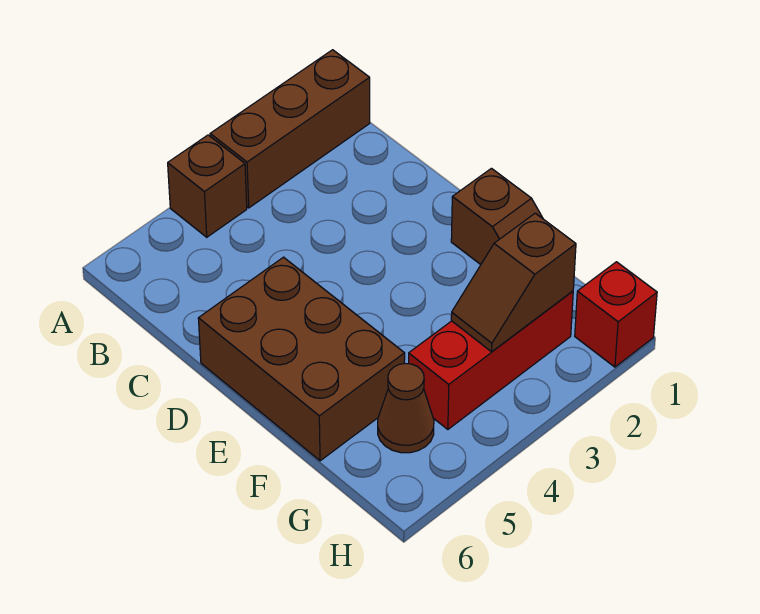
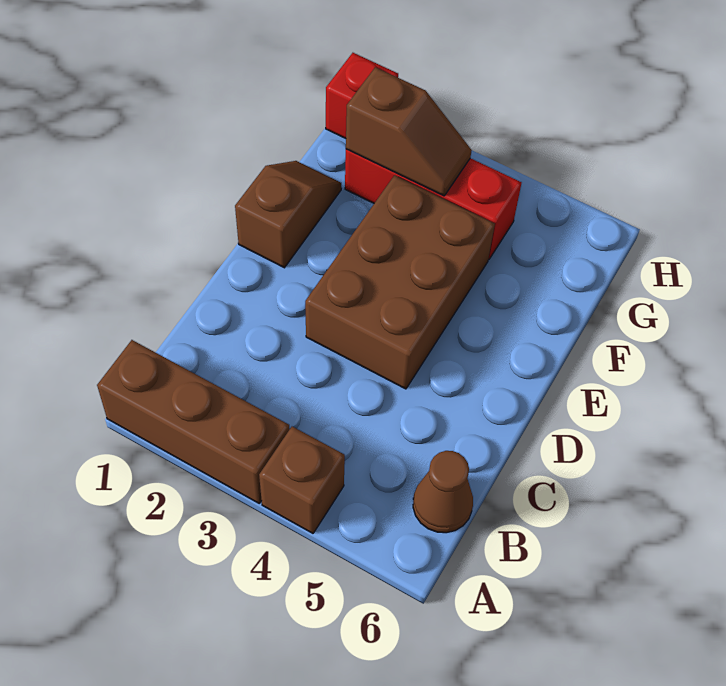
brown brick D5:F6 level 1 -> brown brick D3:F4 level 1
brown cone G5 level 1 -> brown cone B6 level 1

